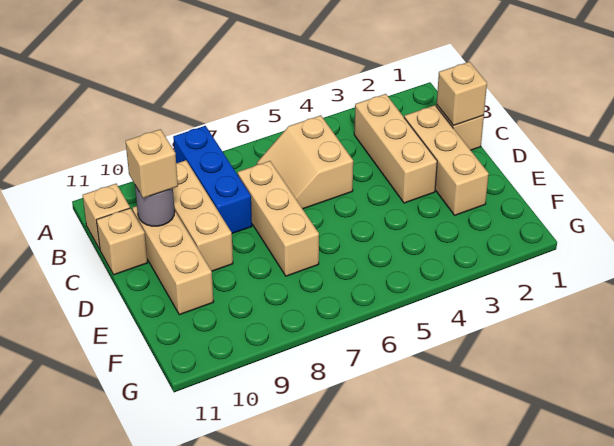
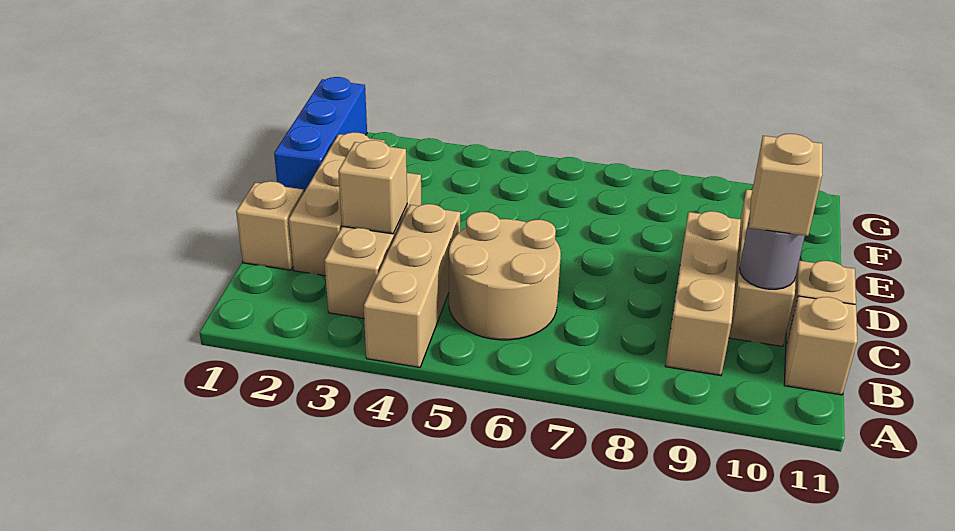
blue brick A8:C8 level 1 -> blue brick E1:G1 level 1
tan slope B5:C6 level 1 top 5 -> tan round brick B5:C6 level 1
tan brick C1 level 2 -> tan brick C3 level 2
tan brick C7:E7 level 1 -> tan brick A4:C4 level 1

